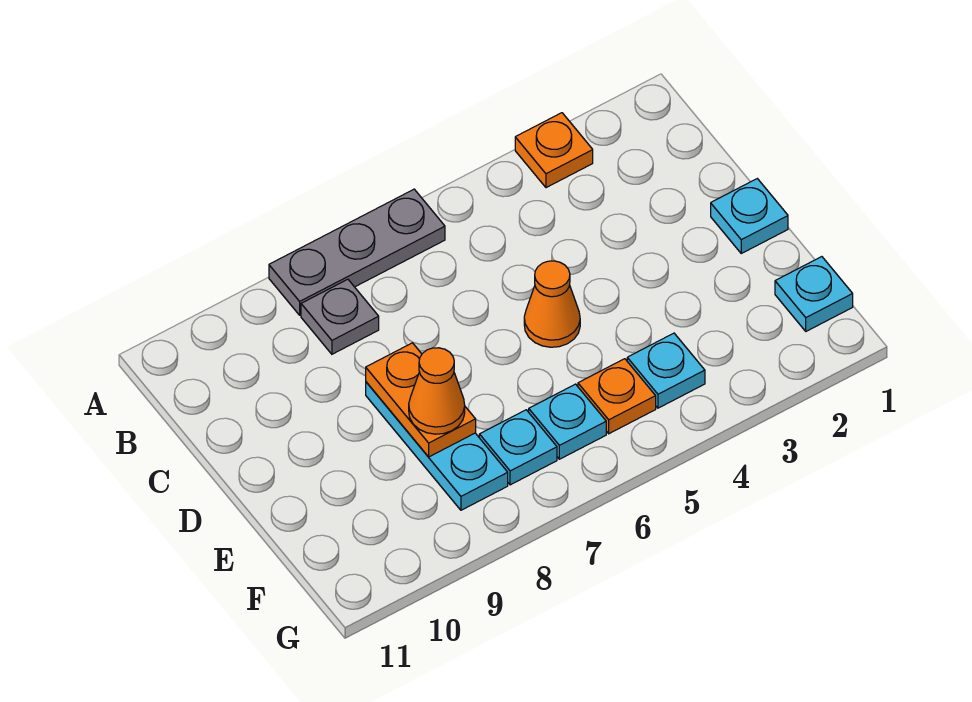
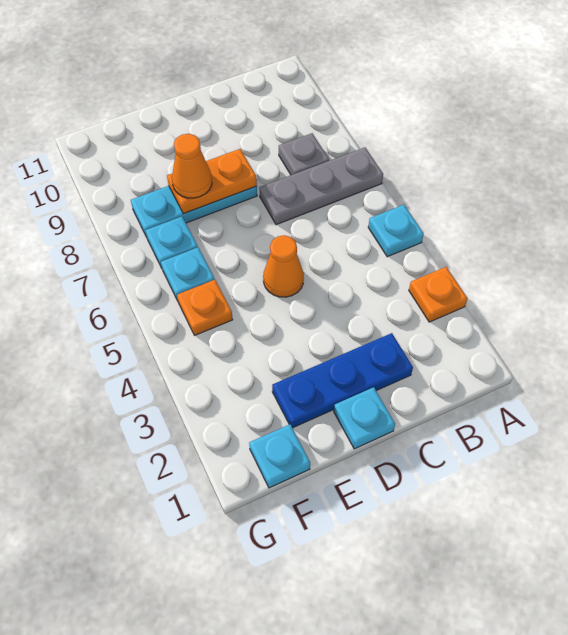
grey plate A6:A8 level 1 -> grey plate A7:C7 level 1
none -> blue plate C2:E2 level 1
cyan plate F4 level 1 -> cyan plate A5 level 1

